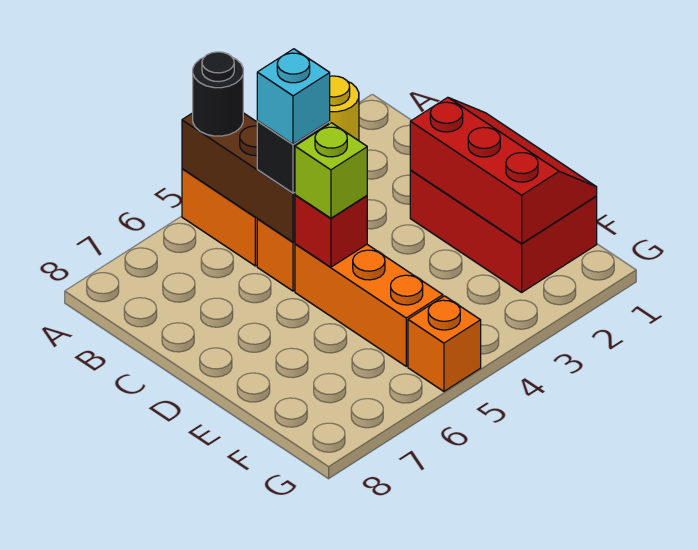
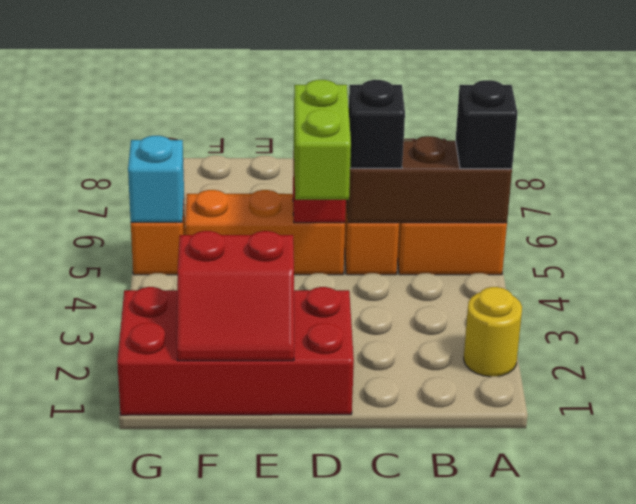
black round brick A5 level 3 -> black brick A5 level 3
cyan brick C5 level 4 -> cyan brick G5 level 2
red brick D1:F2 level 1 -> red brick D1:G2 level 1
red slope D1:F2 level 2 top 2 -> red slope E1:F2 level 2 top 2
lime brick D5 level 3 -> lime brick D4:D5 level 3

